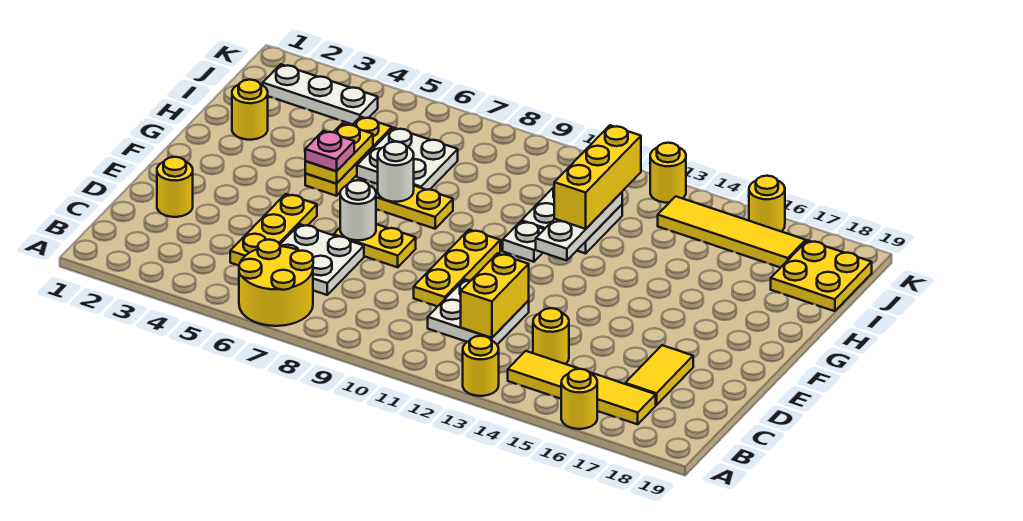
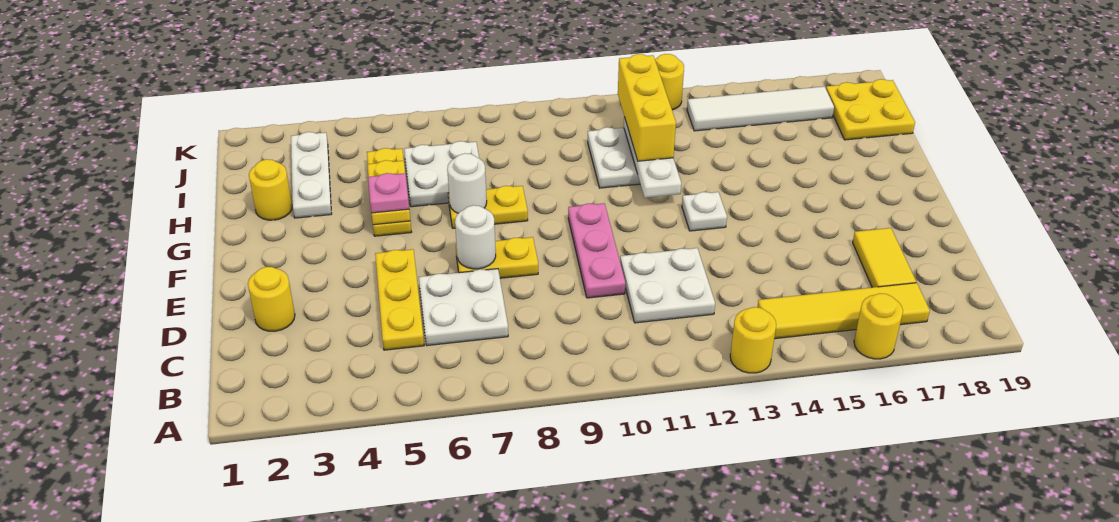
yellow round brick A6:B7 level 1 -> none
yellow brick C12:D12 level 2 -> none
yellow round brick C14 level 1 -> none
yellow plate D10:F10 level 1 -> pink plate D10:F10 level 1
white plate G11 level 1 -> white plate F13 level 1
white plate J2:J4 level 1 -> white plate H3:J3 level 1
yellow tile J14:J17 level 1 -> white tile J14:J17 level 1
yellow round brick K16 level 1 -> none

